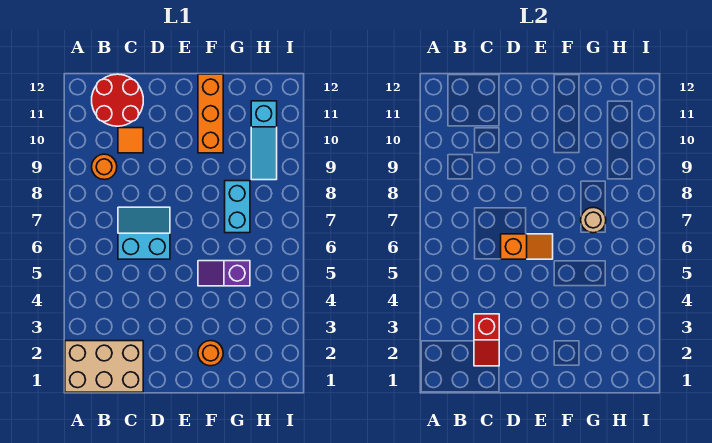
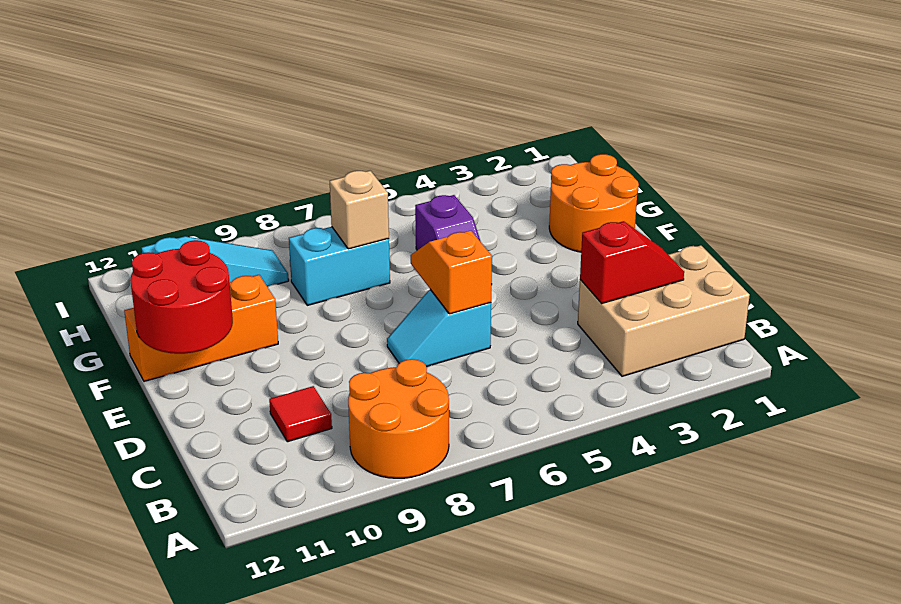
tan brick A1:C2 level 1 -> tan brick B1:C3 level 1
orange round brick B9 level 1 -> orange round brick A8:B9 level 1
red round brick B11:C12 level 1 -> red round brick E11:F12 level 2
cyan slope C6:D7 level 1 top 6 -> cyan slope D6:D7 level 1 top 6
orange tile C10 level 1 -> red tile C10 level 1
orange round brick F2 level 1 -> orange round brick F1:G2 level 1
tan round brick G7 level 2 -> tan brick G7 level 2

